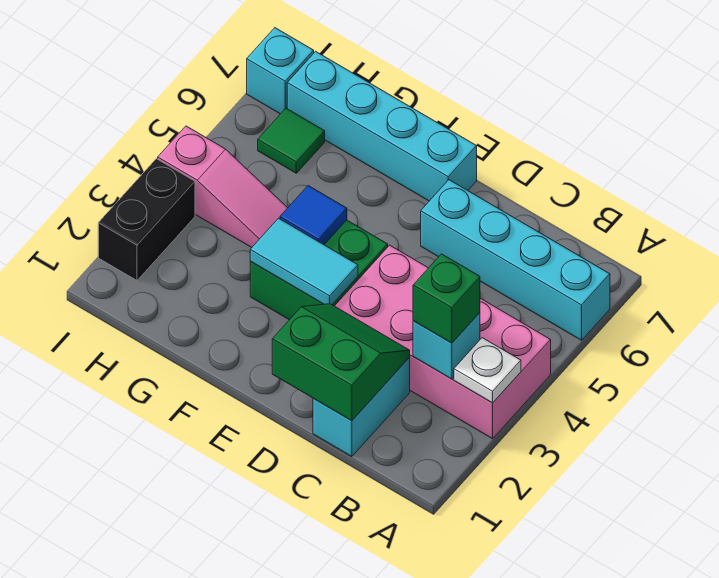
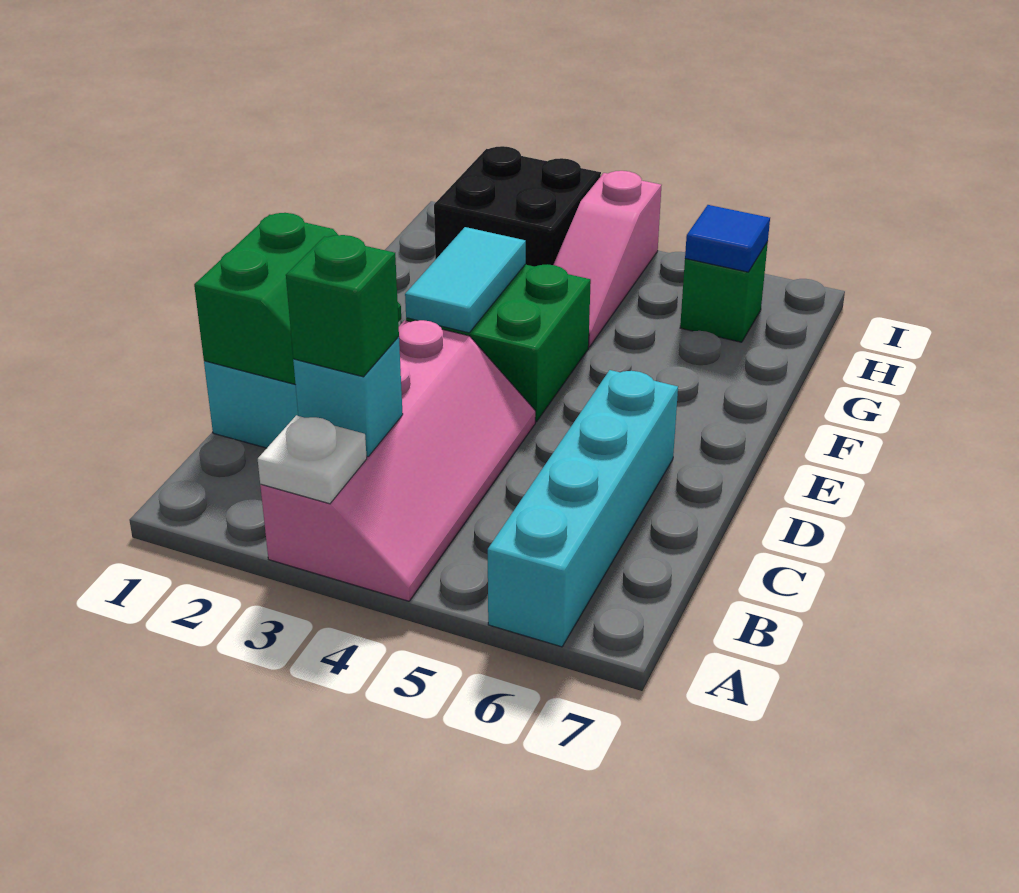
pink brick A3:D4 level 1 -> pink slope A3:D4 level 1 top 3
cyan brick E7:H7 level 1 -> none
blue tile F4 level 2 -> blue tile H6 level 2
green tile H6 level 1 -> green brick H6 level 1
black brick I2:I3 level 1 -> black brick H2:I3 level 1
cyan brick I7 level 1 -> none

